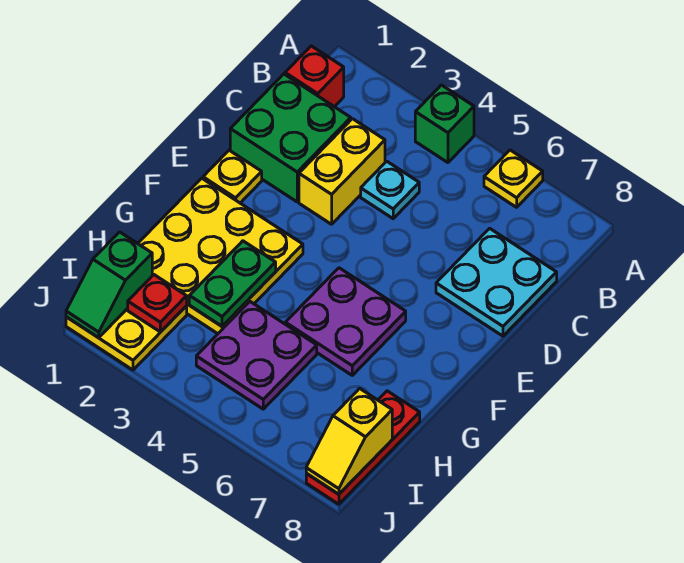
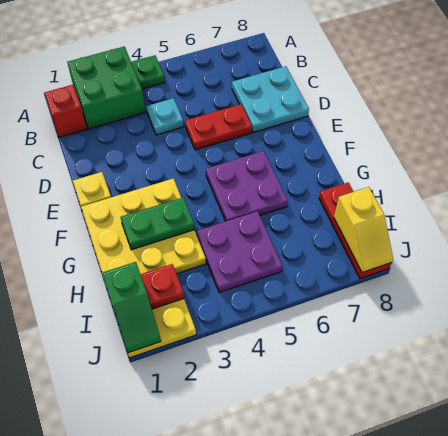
green brick A4 level 1 -> green plate A4 level 1
yellow plate A6 level 1 -> none
green brick C1:D2 level 1 -> green brick A2:B3 level 1
yellow brick C3:D3 level 1 -> none
none -> red plate D5:D6 level 1
green plate G3:H3 level 2 -> green plate G2:G3 level 2

